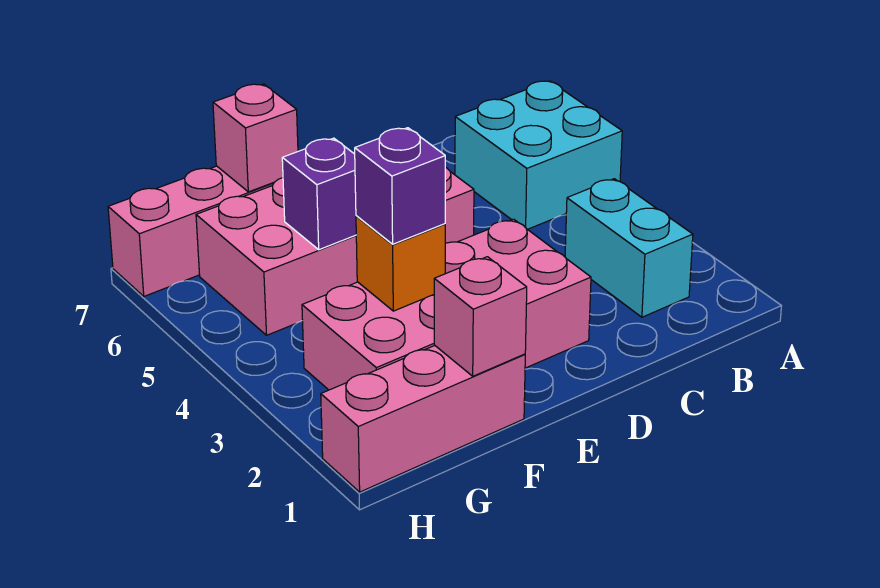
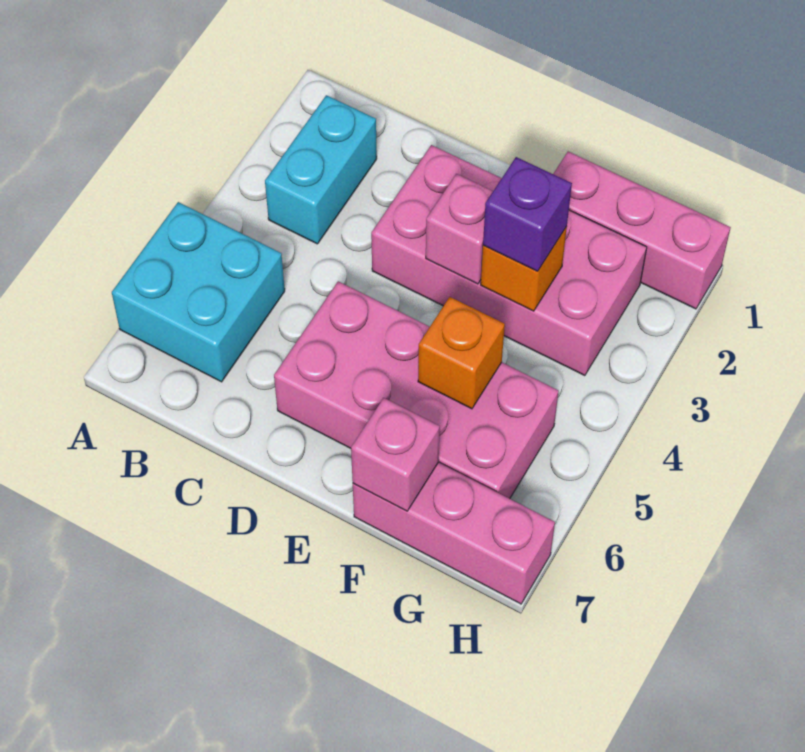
pink brick F1 level 2 -> pink brick E3 level 2
purple brick F5 level 2 -> orange brick F5 level 2

